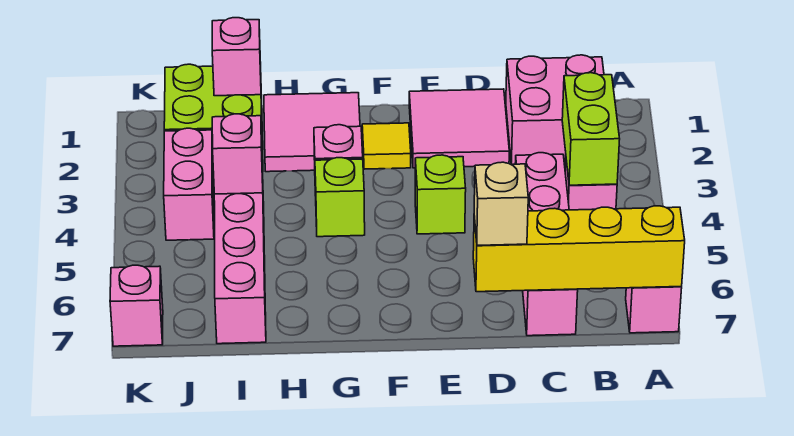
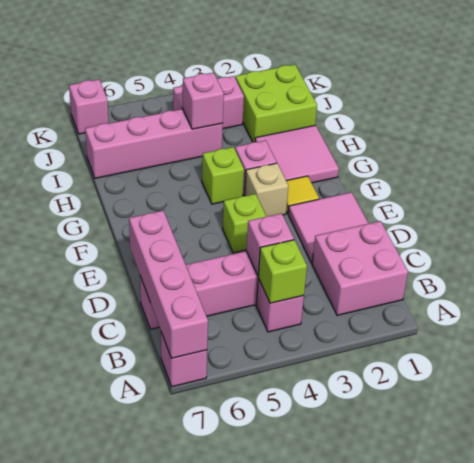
yellow brick A7:D7 level 2 -> pink brick A7:D7 level 2
lime brick B3:B4 level 2 -> lime brick B4 level 2
tan brick D7 level 3 -> tan brick F3 level 1
pink brick I1 level 2 -> pink brick C4 level 2

